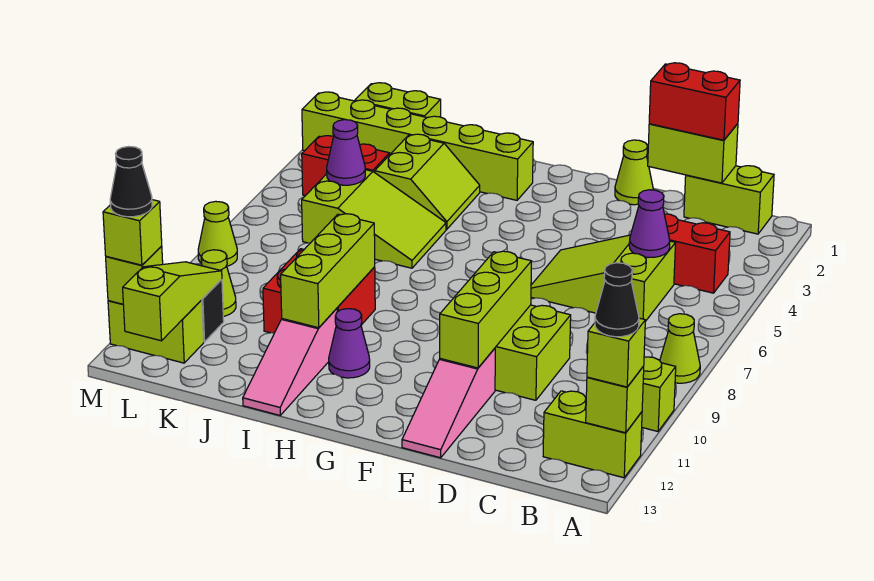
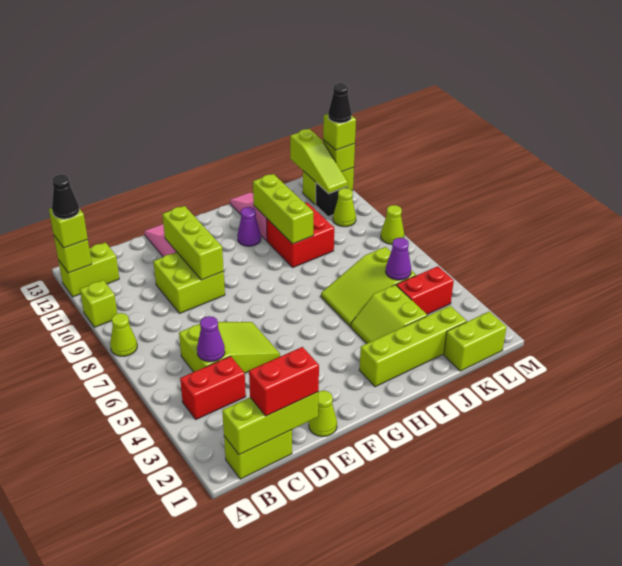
lime brick C1:D1 level 2 -> lime brick B1:D1 level 2
lime brick H2:M2 level 1 -> lime brick H2:K2 level 1

